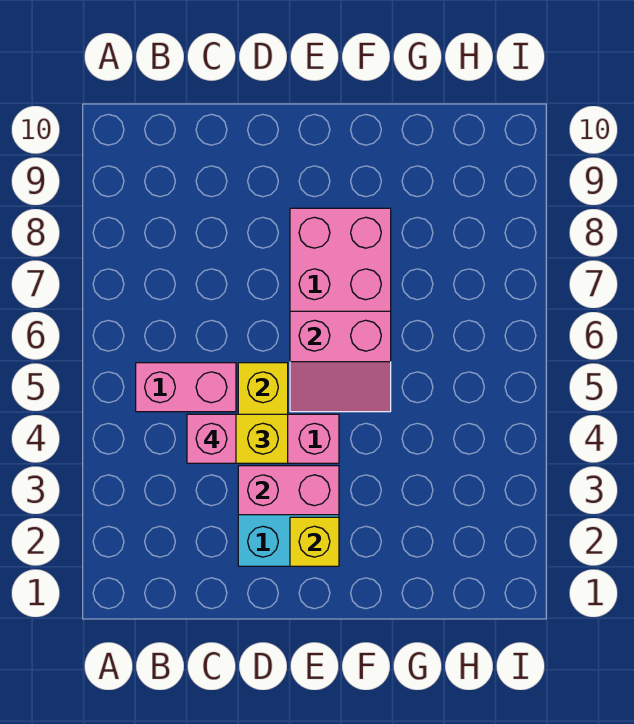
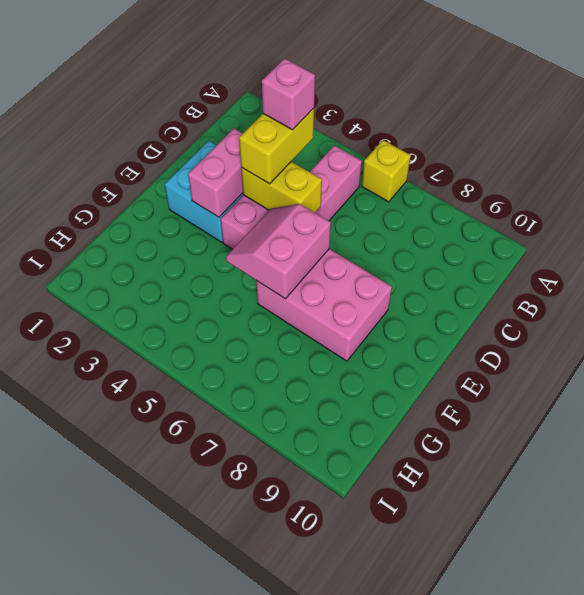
yellow brick E2 level 2 -> yellow brick A6 level 1

